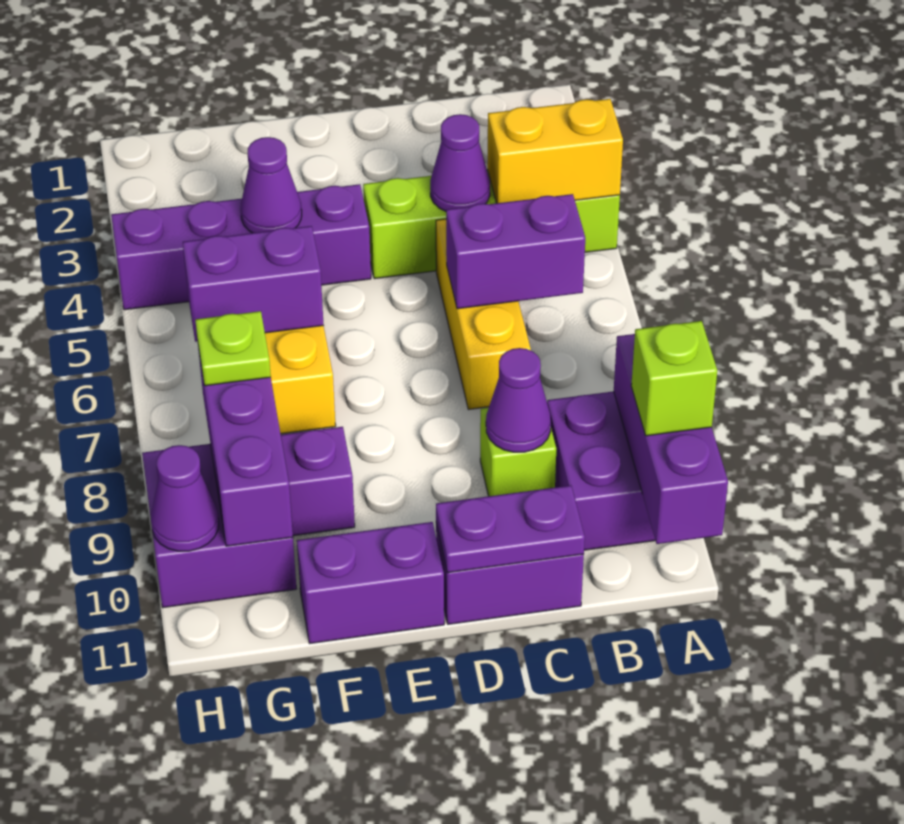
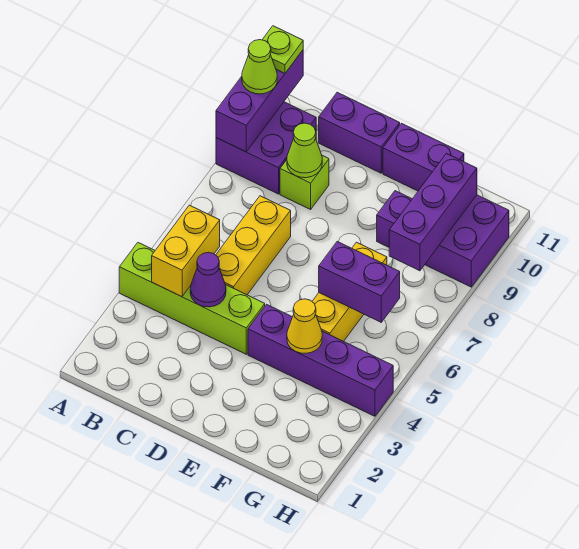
yellow brick A4:B4 level 2 -> yellow brick B4:B5 level 2
lime brick A10 level 3 -> lime cone A10 level 3
purple brick B6:C6 level 2 -> none
purple cone C9 level 2 -> lime cone C9 level 2
purple plate C11:D11 level 2 -> none
purple cone F4 level 2 -> yellow cone F4 level 2
lime plate G8 level 3 -> lime plate A11 level 3
purple cone H10 level 2 -> none

